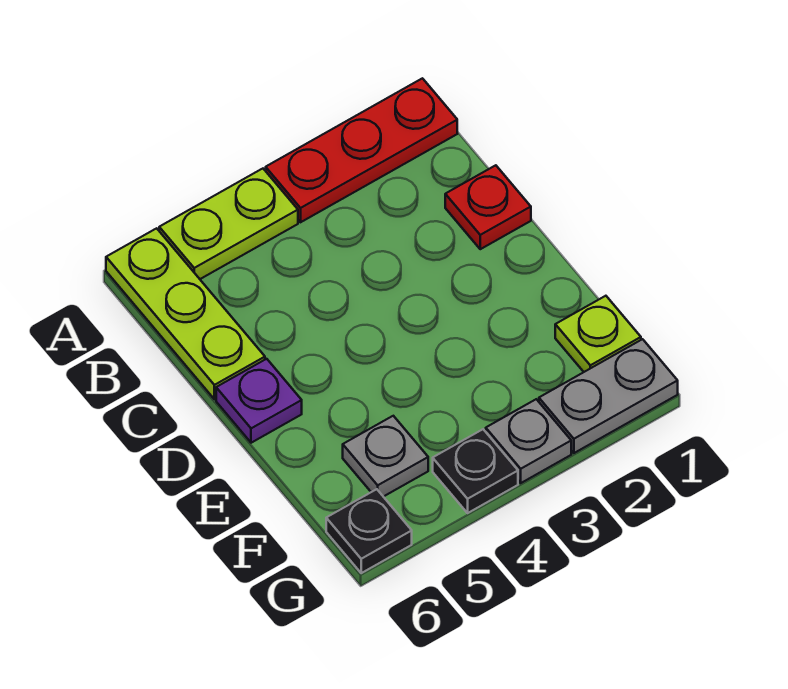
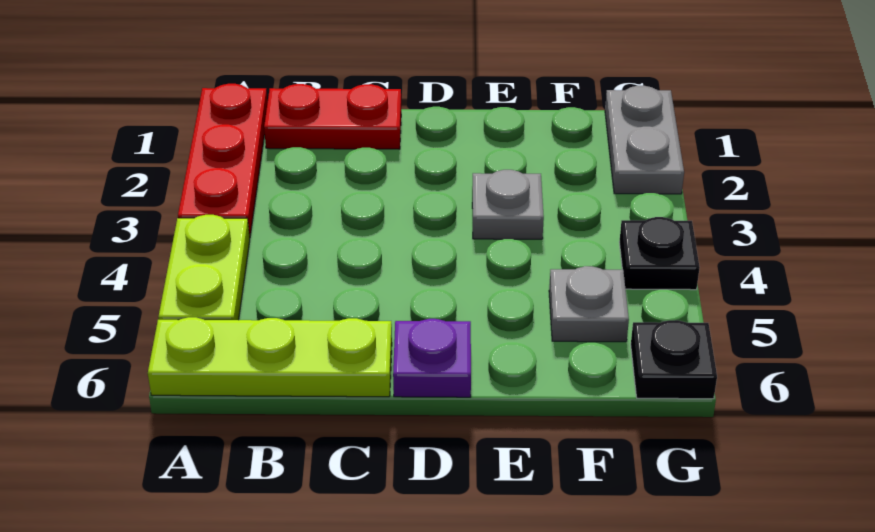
red plate C1 level 1 -> red plate B1:C1 level 1
lime plate F1 level 1 -> none
grey plate G3 level 1 -> grey plate E3 level 1

